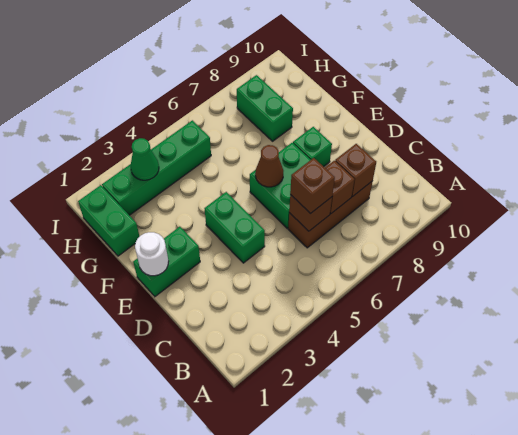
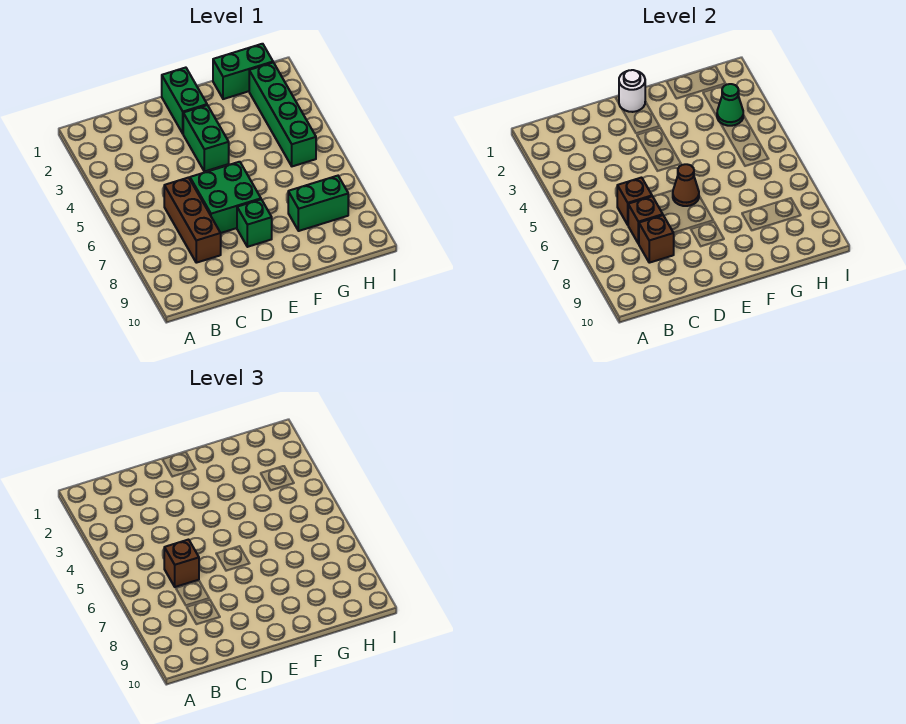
green brick D4:E4 level 1 -> green brick E3:E4 level 1

